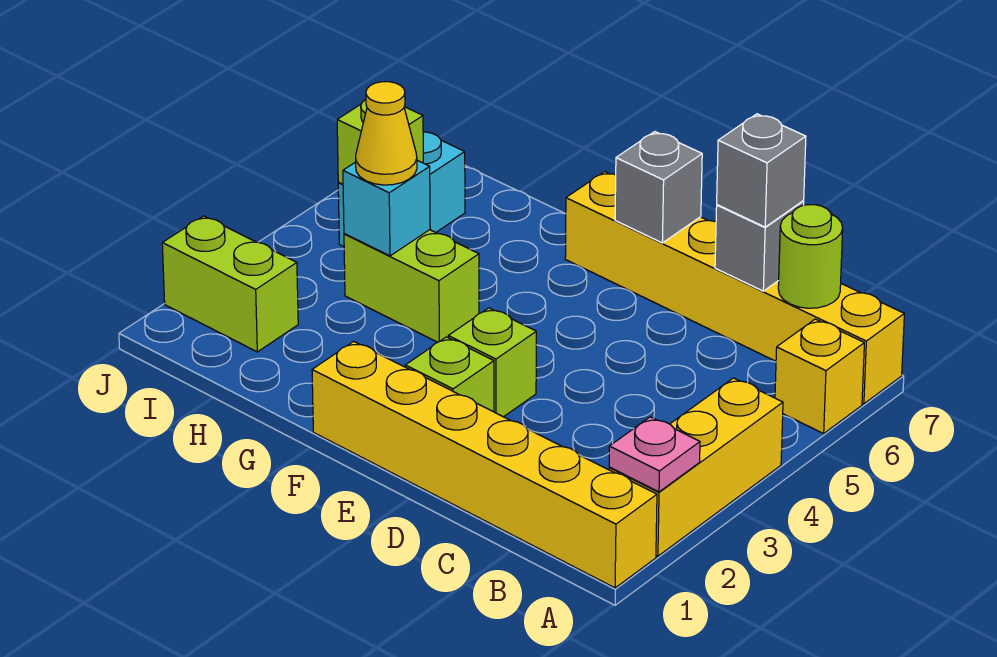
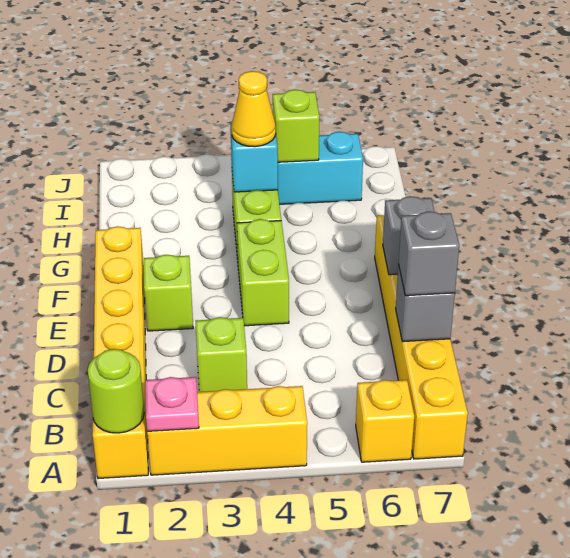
lime round brick B7 level 2 -> lime round brick A1 level 2
lime brick E3 level 1 -> lime brick C3 level 1
lime brick I2:J2 level 1 -> lime brick E4:F4 level 1

